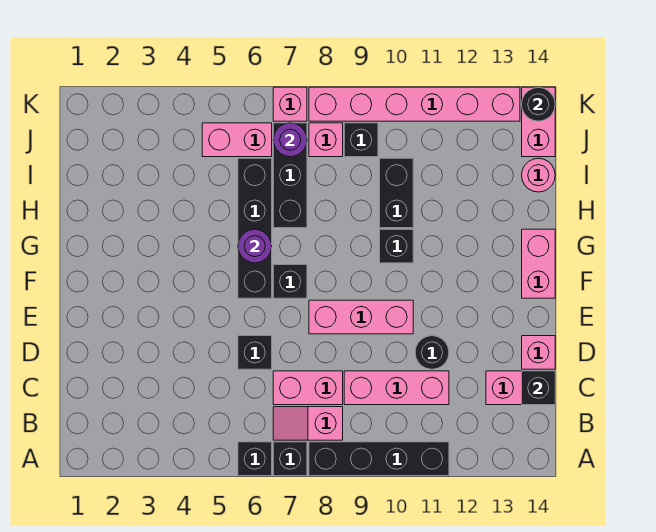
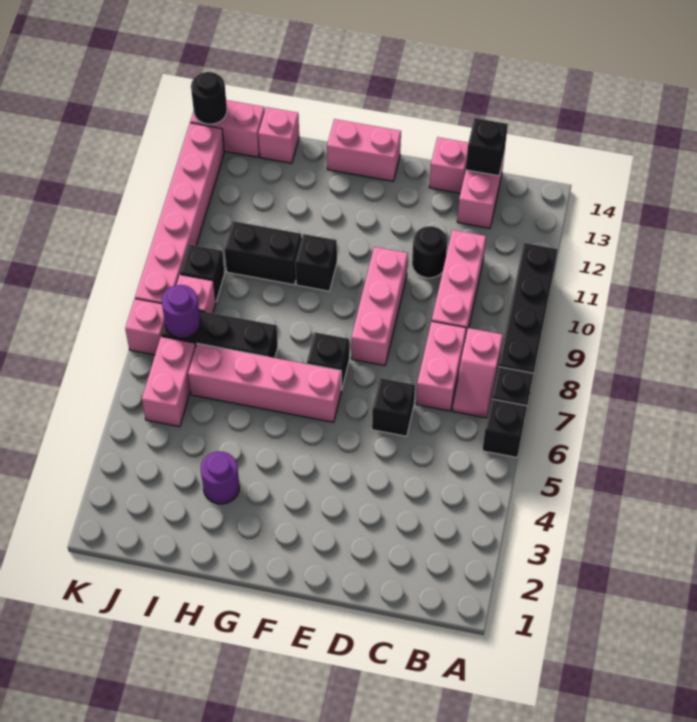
black brick F6:I6 level 1 -> pink brick F6:I6 level 1
purple round brick G6 level 2 -> purple round brick H3 level 1
pink round brick I14 level 1 -> pink brick I14 level 1

